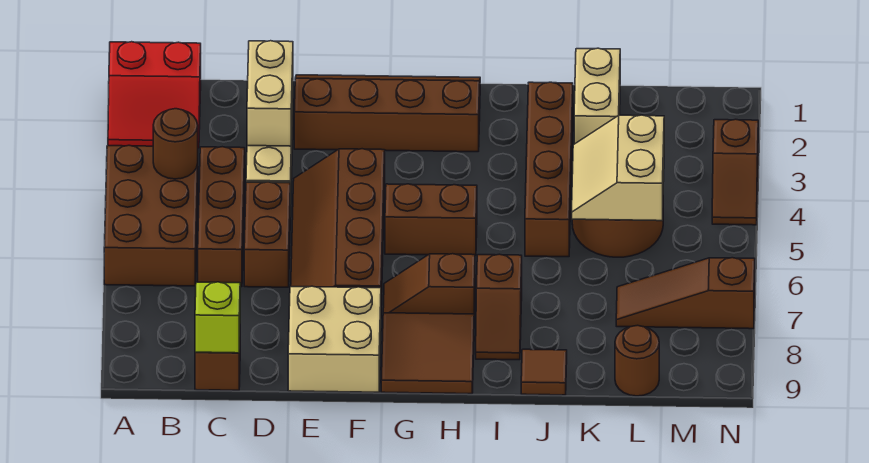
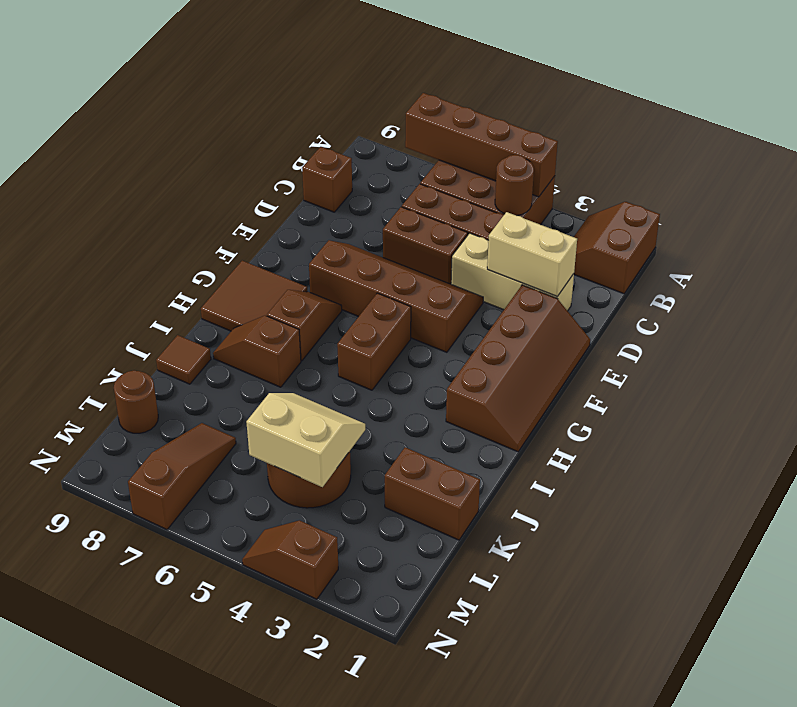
red slope A1:B2 level 1 top 1 -> brown slope A1:B2 level 1 top 1
lime brick C9 level 2 -> none
tan brick E8:F9 level 1 -> none
brown brick J2:J5 level 1 -> brown brick A4:A7 level 2
tan brick K1:K2 level 1 -> brown brick K1:K2 level 1

